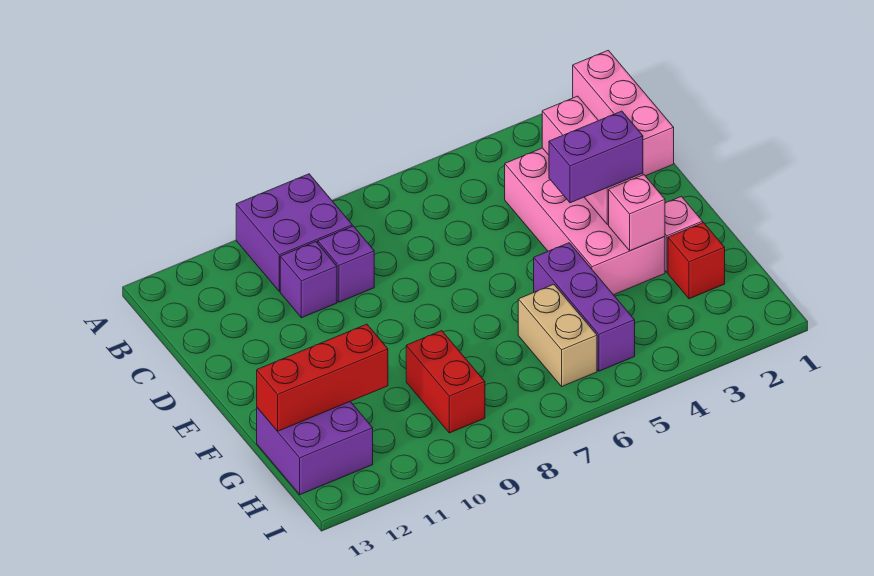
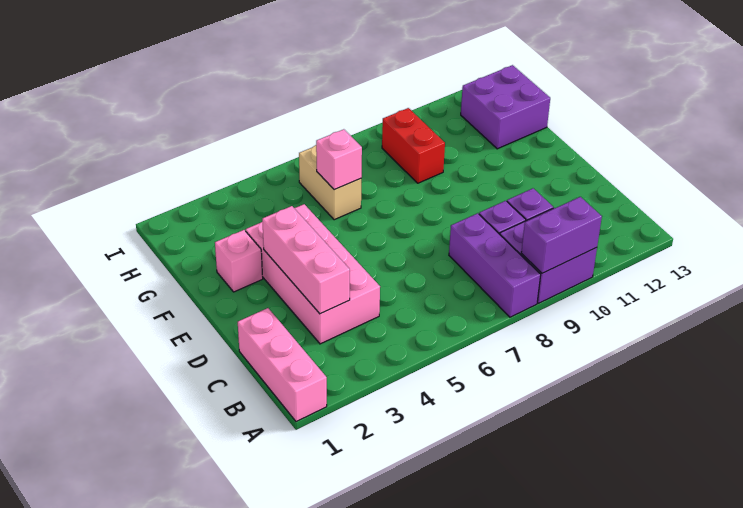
purple brick E3:E4 level 3 -> purple brick A9:A10 level 2
pink brick F3 level 2 -> pink brick G6 level 2
purple brick F5:H5 level 1 -> purple brick A8:C8 level 1
red brick G2 level 1 -> none
red brick G11:G13 level 2 -> none

